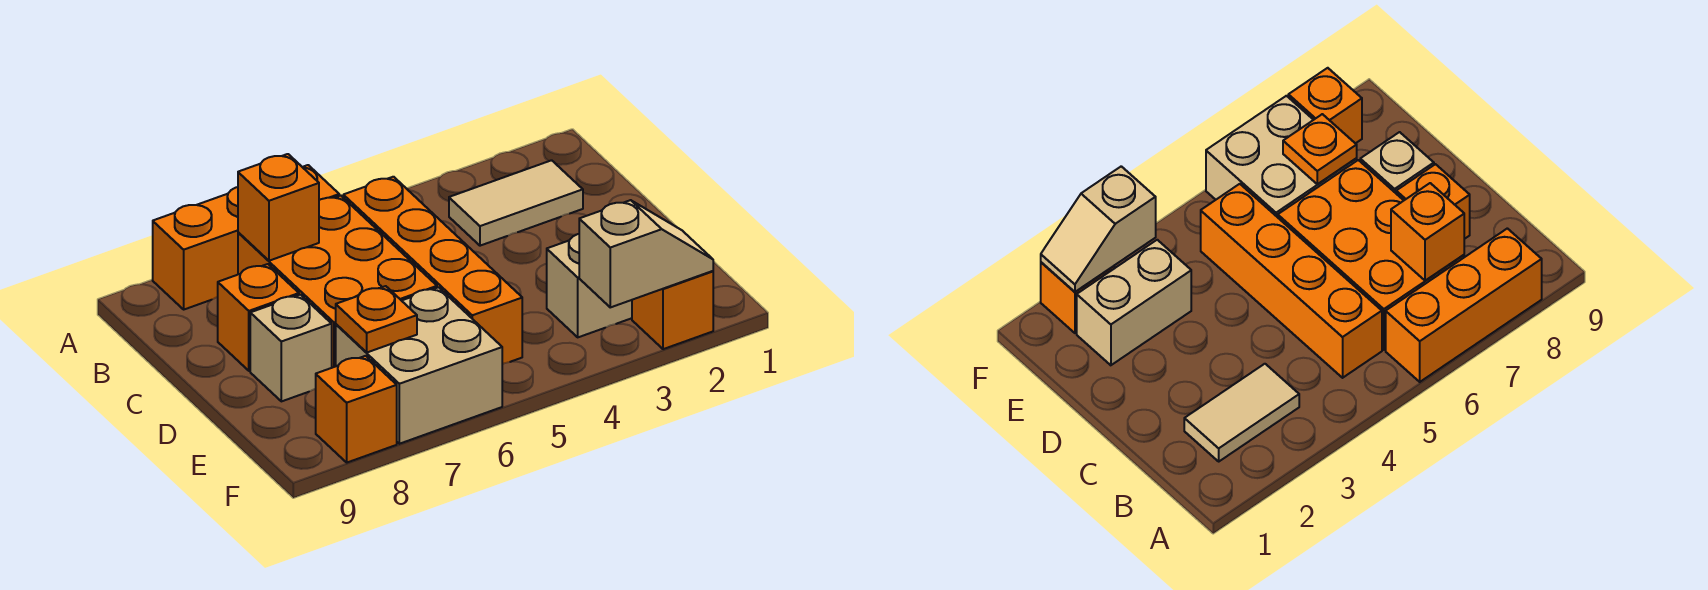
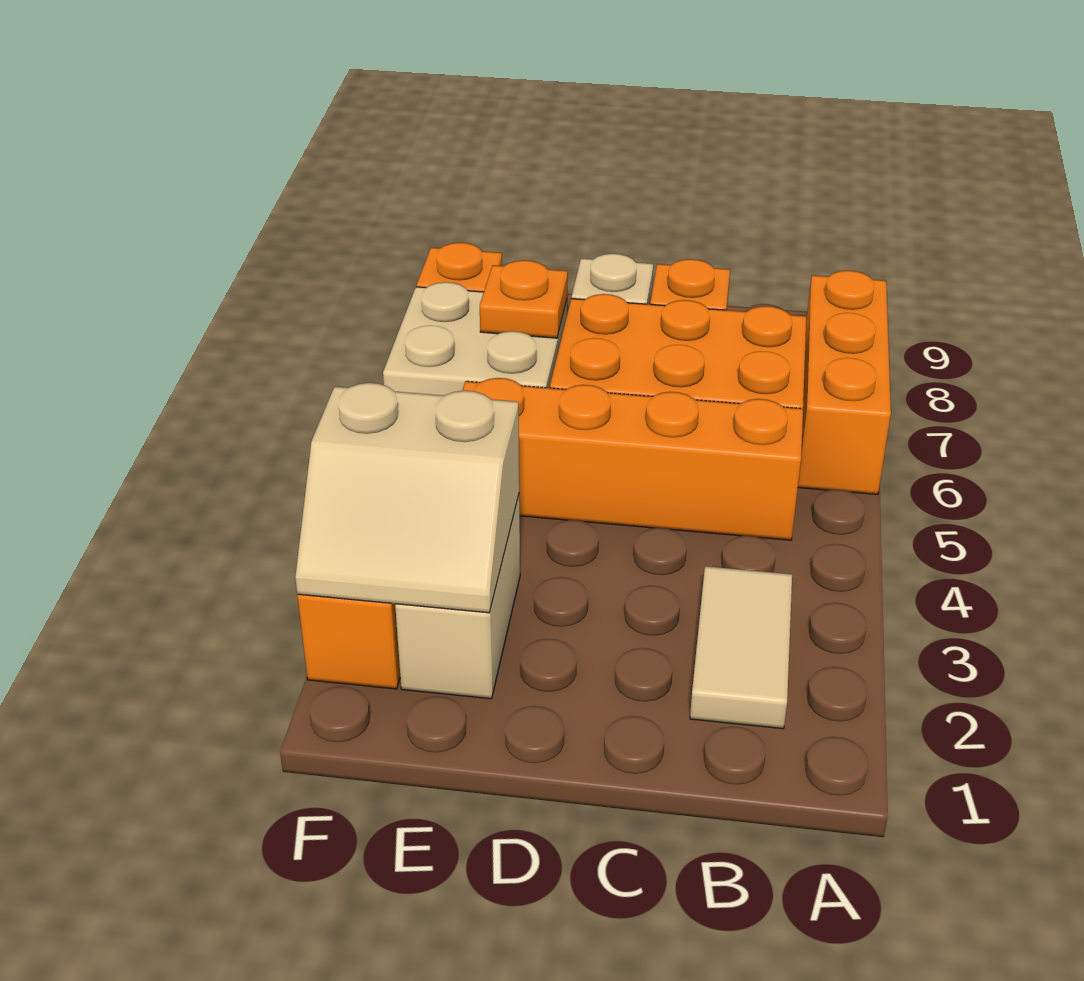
orange brick B7 level 2 -> none
tan slope F2:F3 level 2 top 3 -> tan slope E2:F3 level 2 top 3

